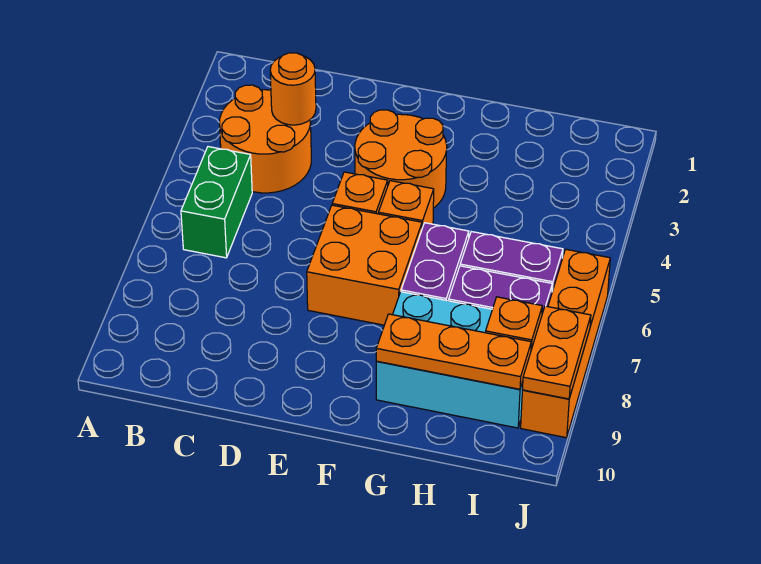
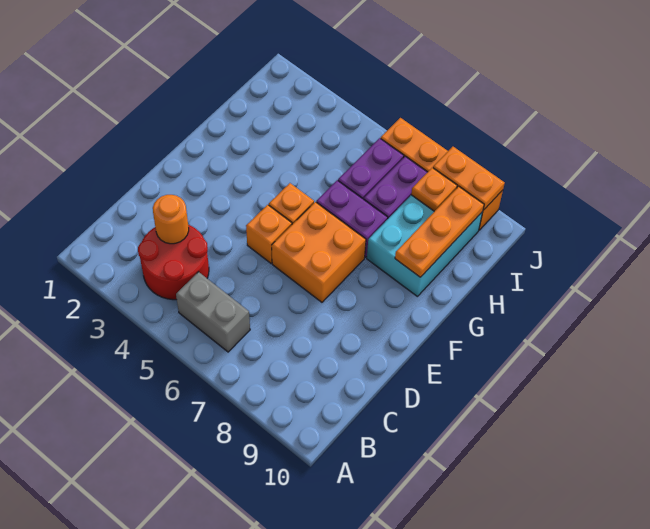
orange round brick B3:C4 level 1 -> red round brick B3:C4 level 1
green brick B5:B6 level 1 -> grey brick B5:B6 level 1
orange round brick E3:F4 level 1 -> none

